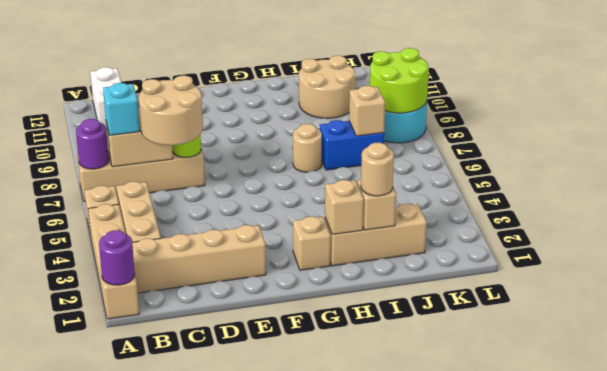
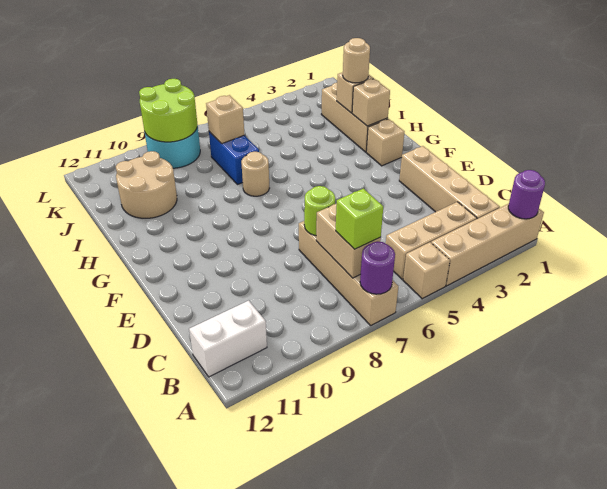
cyan brick B7 level 3 -> lime brick B7 level 3
tan round brick C6:D7 level 3 -> none

